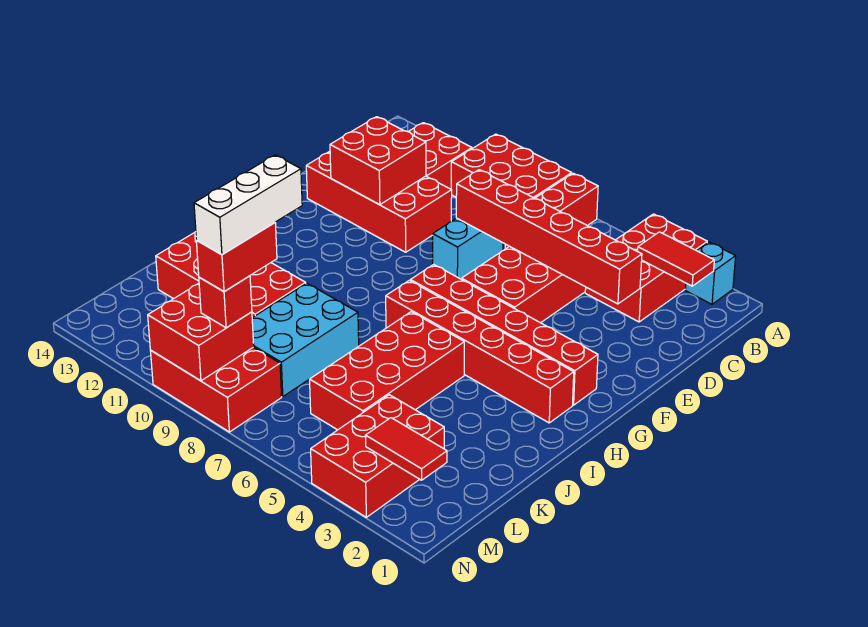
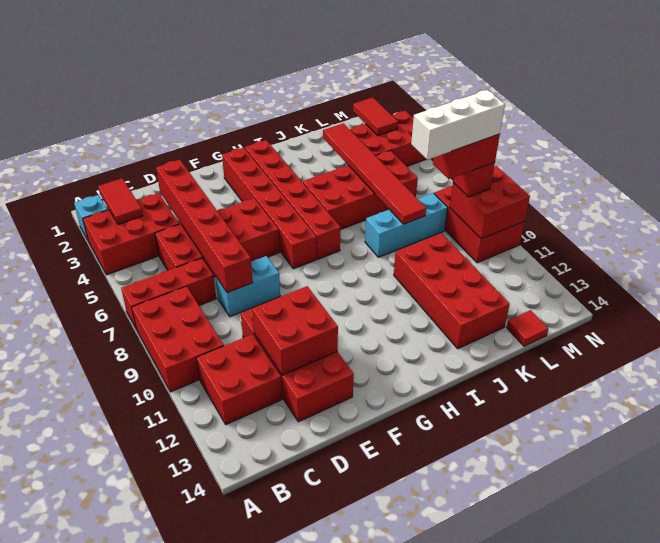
cyan brick J8:L9 level 1 -> cyan brick J8:L8 level 1
none -> red tile K3:K8 level 2
none -> red tile L14 level 1

